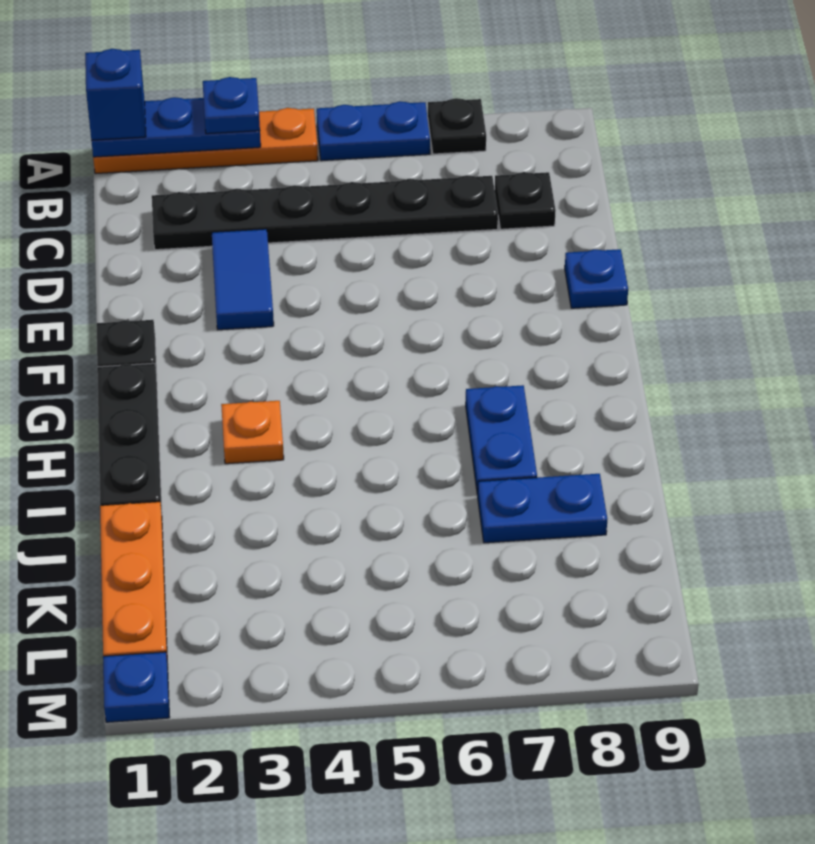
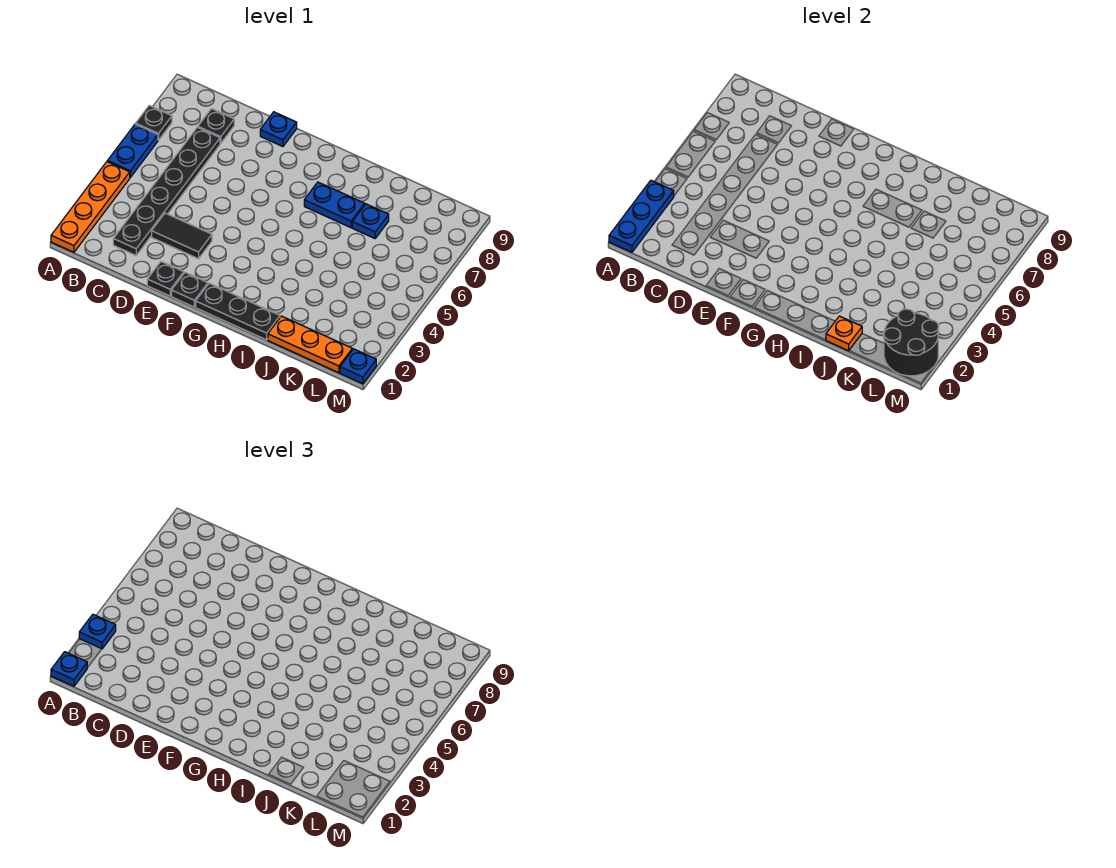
blue brick A1 level 3 -> blue plate A1 level 3
blue tile D3:E3 level 1 -> black tile D3:E3 level 1
none -> black plate E1 level 1
orange plate H3 level 1 -> orange plate J1 level 2
blue plate J7:J8 level 1 -> blue plate J7 level 1
none -> black round brick L1:M2 level 2

